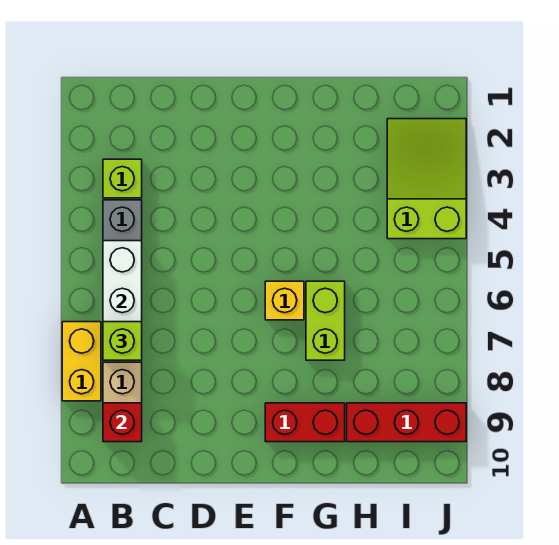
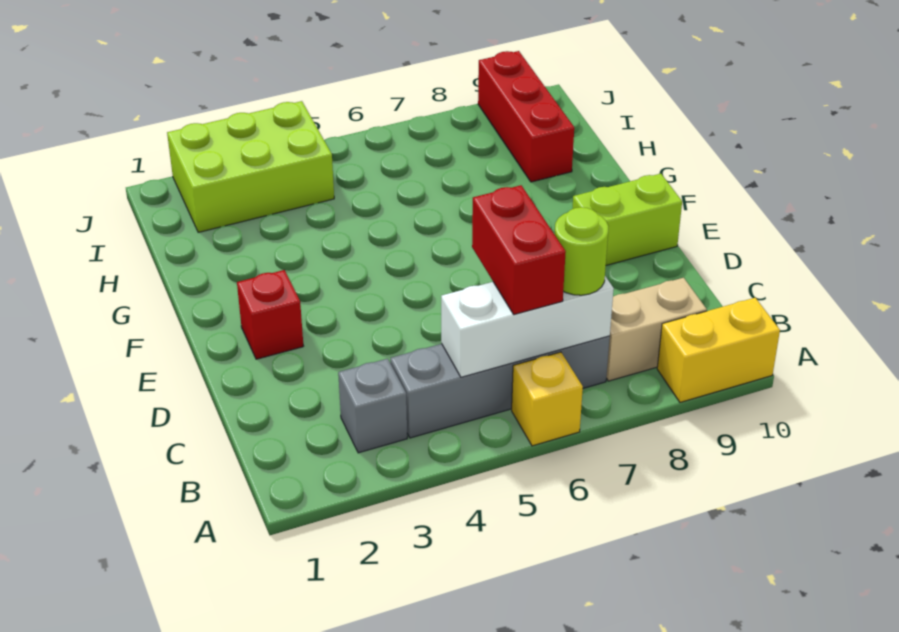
yellow brick A7:A8 level 1 -> yellow brick A9:A10 level 1
lime brick B3 level 1 -> grey brick B3 level 1
lime brick B7 level 3 -> lime round brick B7 level 3
red brick B9 level 2 -> red brick E2 level 1
yellow brick F6 level 1 -> yellow brick A6 level 1
red brick F9:G9 level 1 -> red brick B6:C6 level 3
lime brick G6:G7 level 1 -> lime brick E9:E10 level 1
lime slope I2:J4 level 1 top 4 -> lime brick I2:J4 level 1

